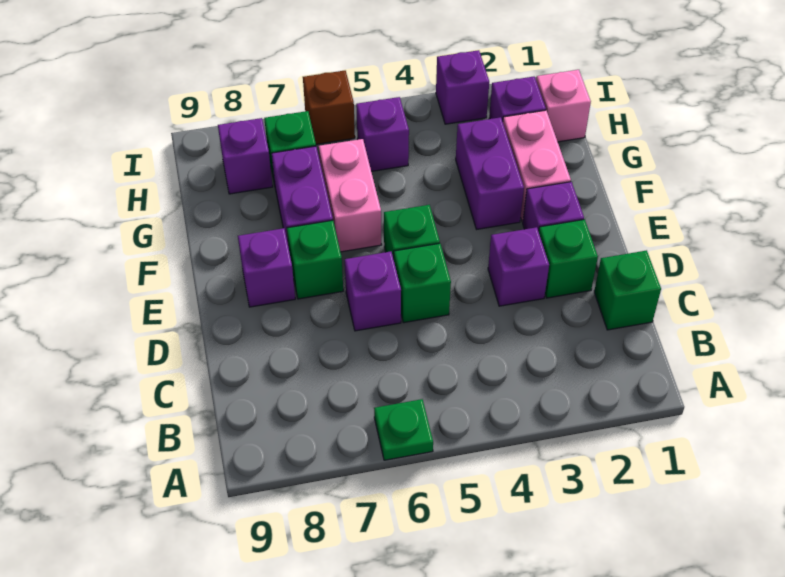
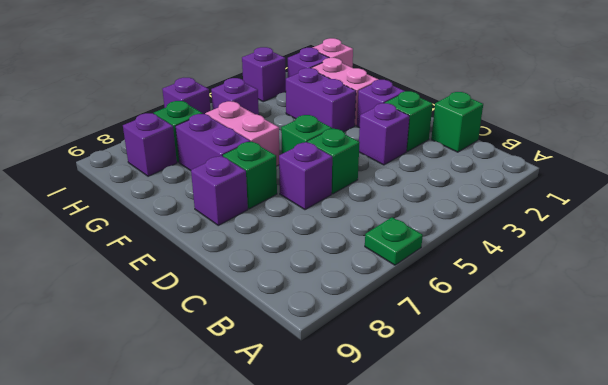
brown brick I6 level 1 -> purple brick I6 level 1

